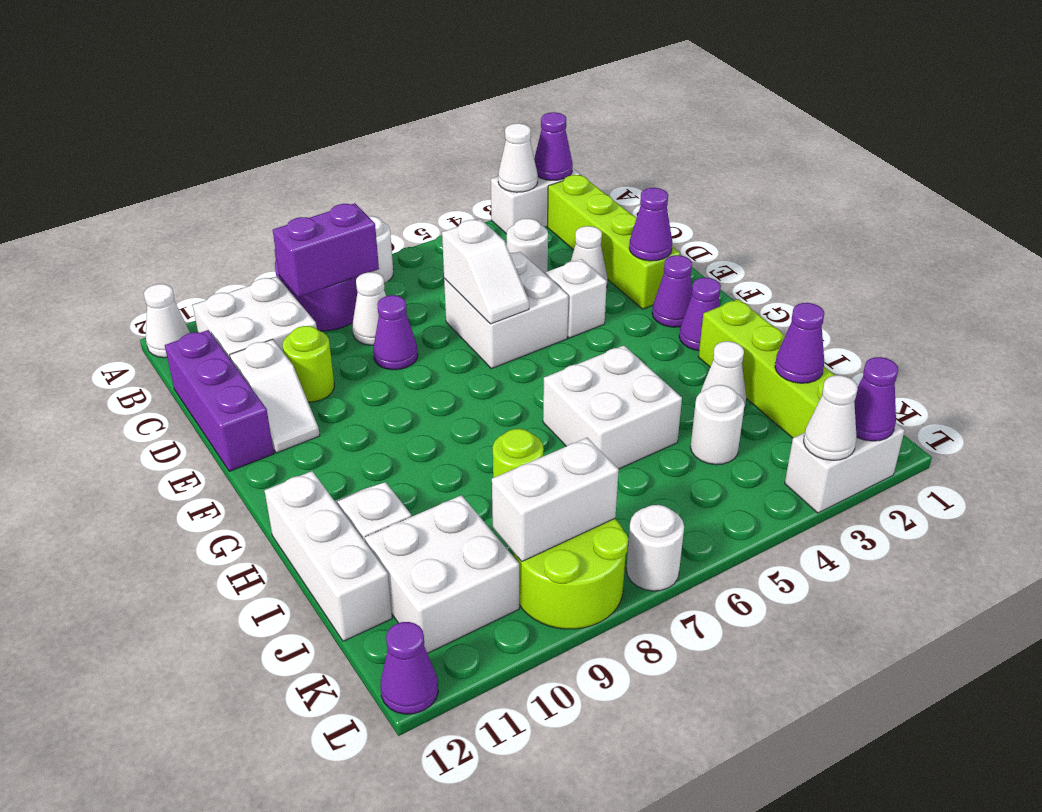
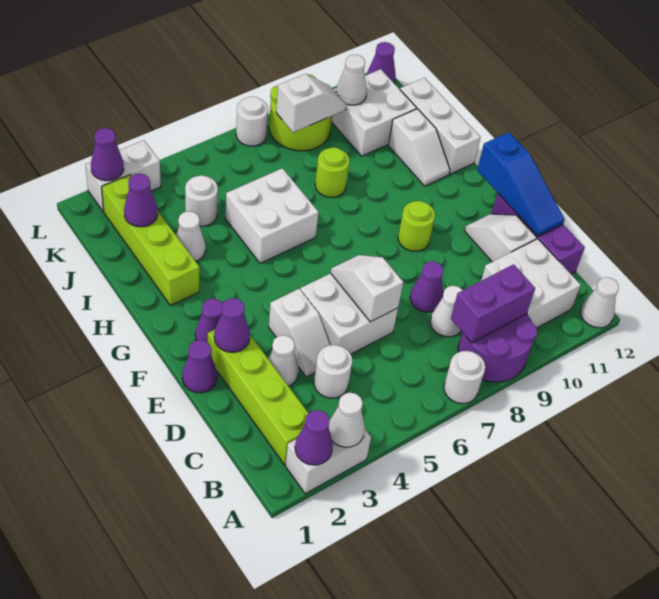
lime round brick D10 level 1 -> lime round brick F9 level 1
none -> blue slope D12:F12 level 2 top F
purple cone G2 level 1 -> purple cone E1 level 1
white brick K8:K9 level 2 -> white slope K8:K9 level 2 top 8
white cone L3 level 2 -> white cone K10 level 2

